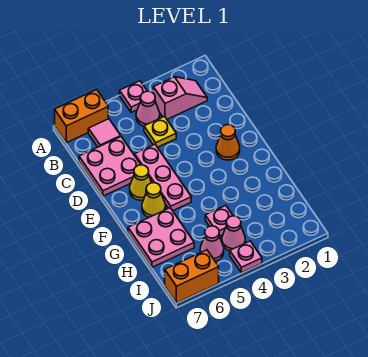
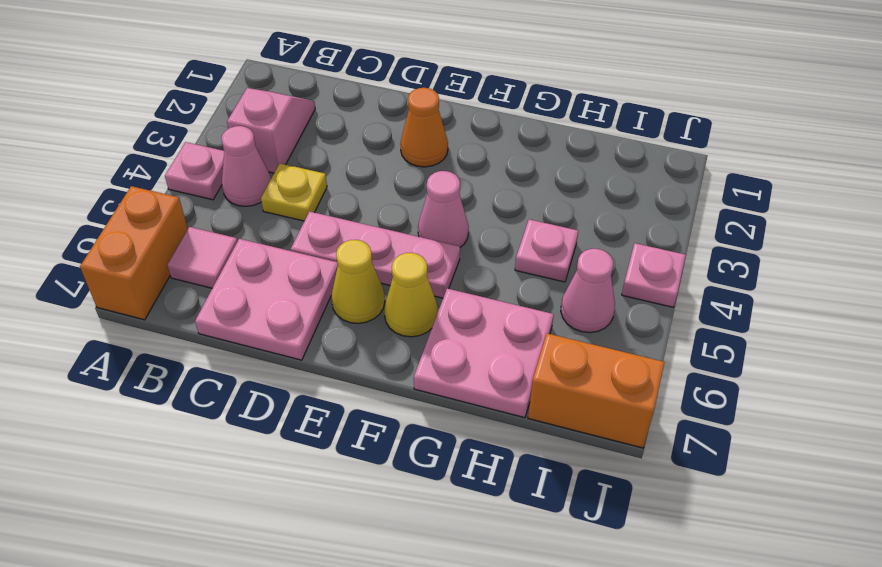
pink cone I4 level 1 -> pink cone F4 level 1
orange brick J6:J7 level 1 -> orange brick I7:J7 level 1

